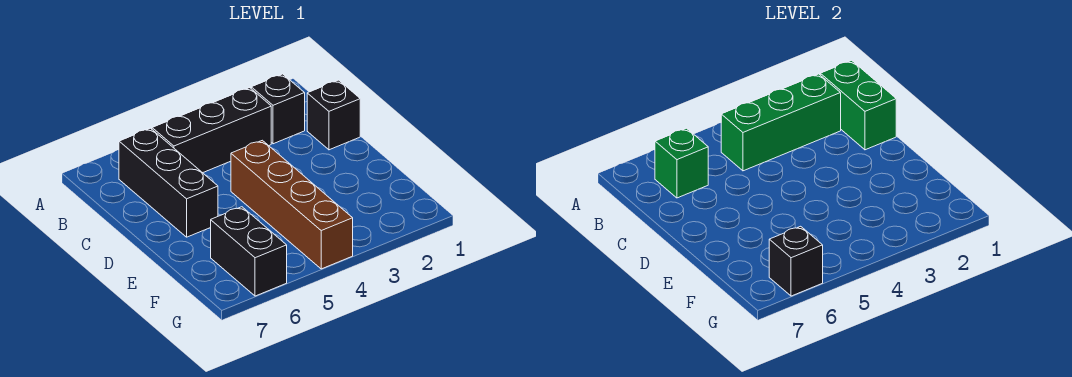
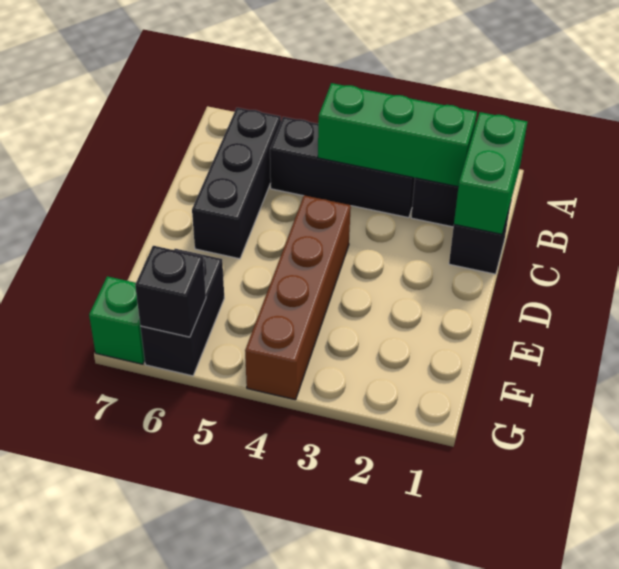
green brick B6 level 2 -> green brick G7 level 1

